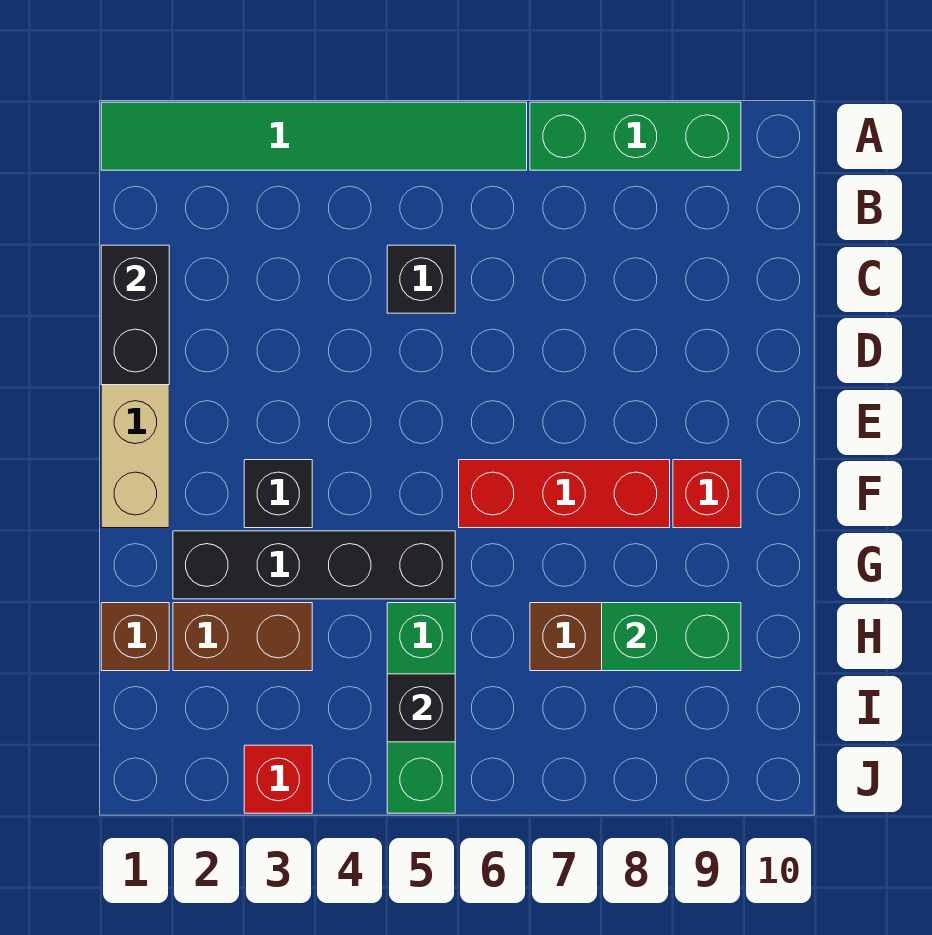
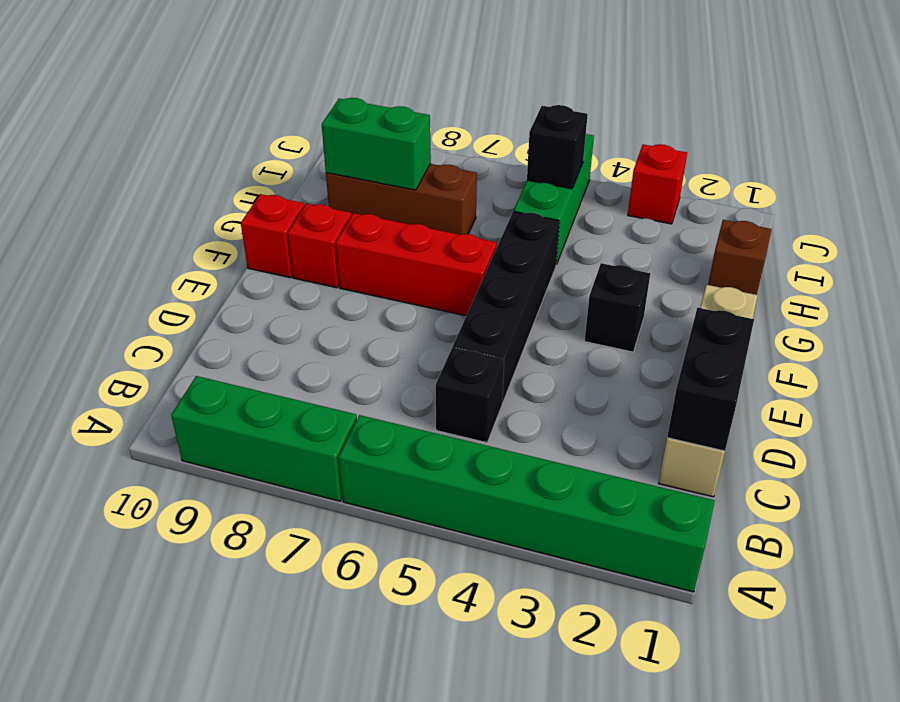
green tile A1:A6 level 1 -> green brick A1:A6 level 1
none -> red brick F10 level 1
black brick G2:G5 level 1 -> black brick D5:G5 level 1
brown brick H2:H3 level 1 -> none

